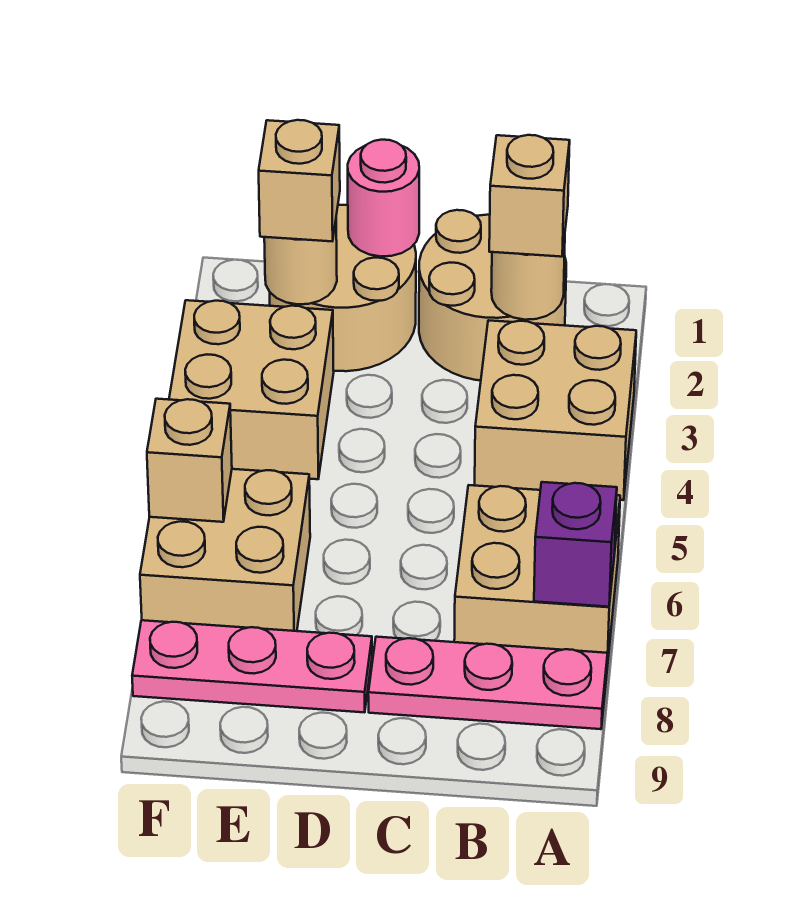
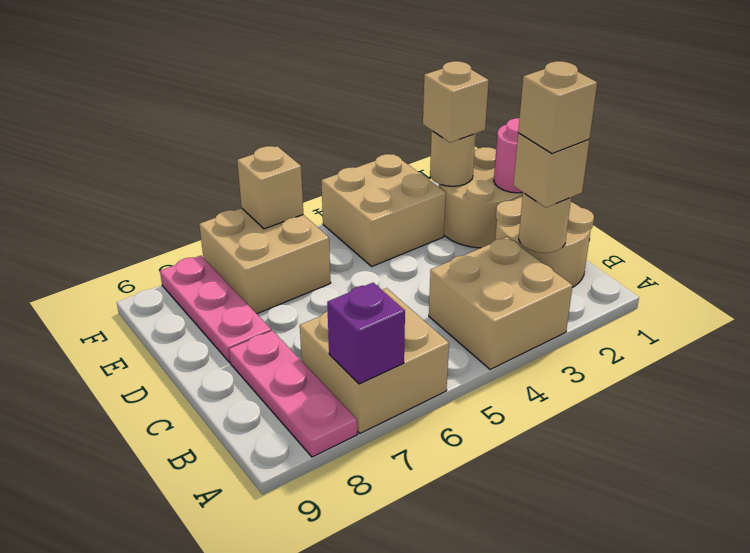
none -> tan brick B2 level 4

